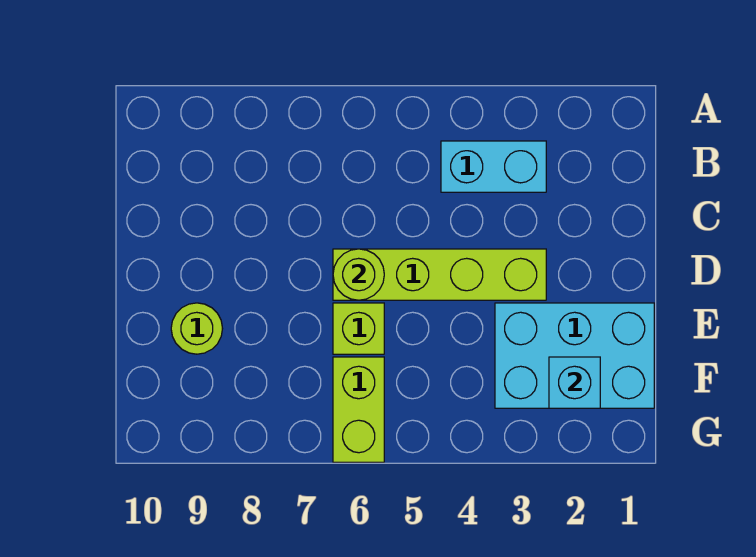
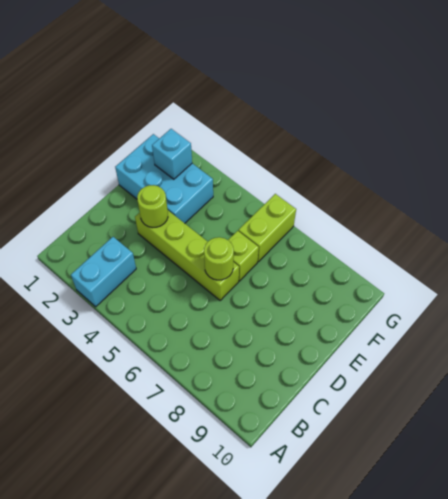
cyan brick B3:B4 level 1 -> cyan brick A3:B3 level 1
lime round brick E9 level 1 -> lime round brick D3 level 2

